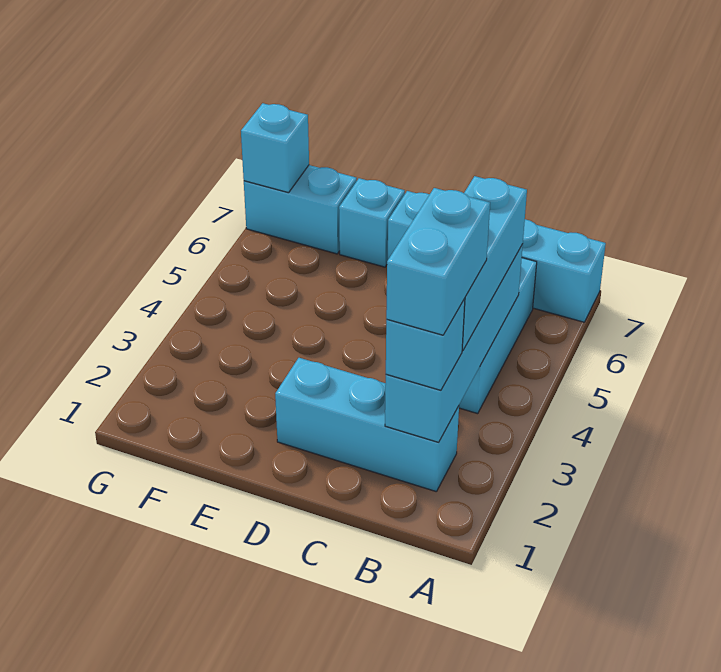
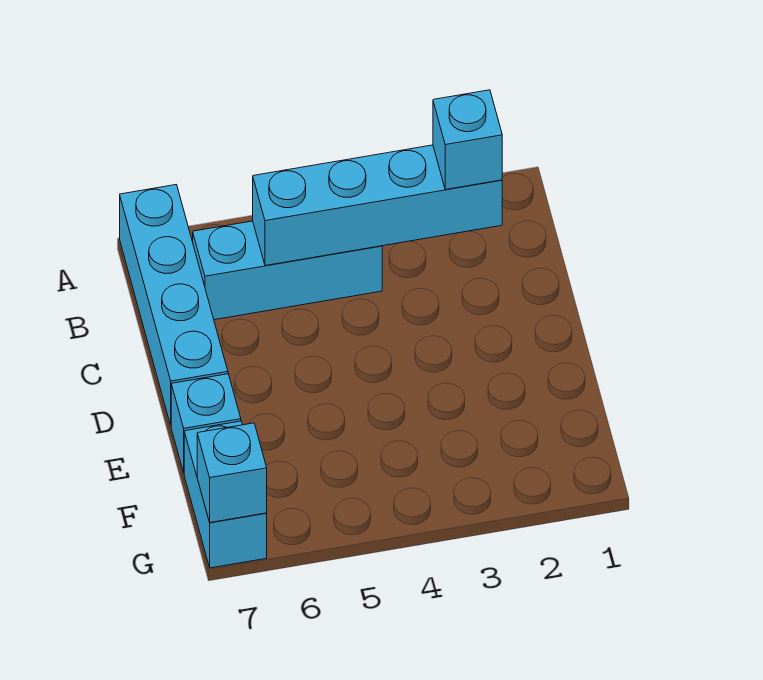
cyan brick B2:D2 level 1 -> none
cyan brick B2:B3 level 4 -> none
cyan brick B3:B5 level 3 -> none

